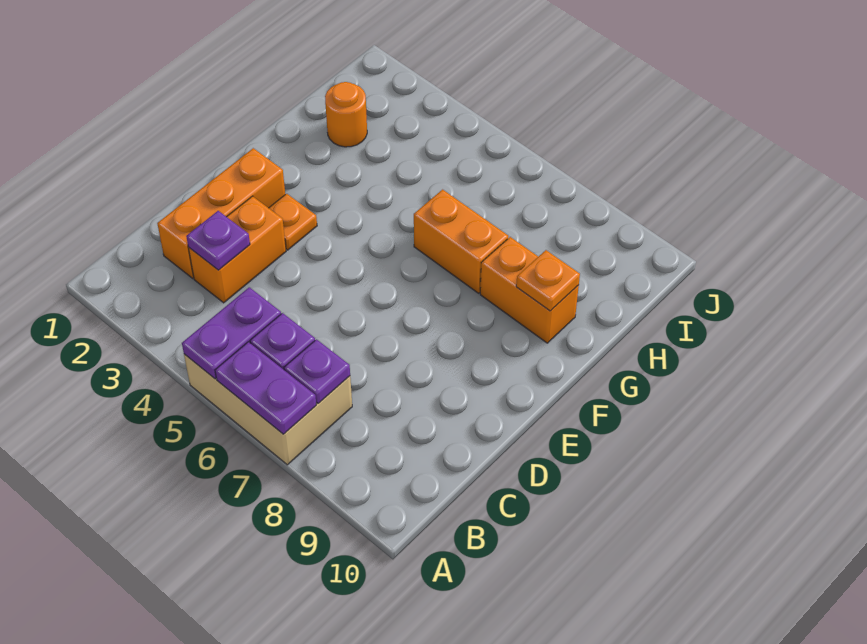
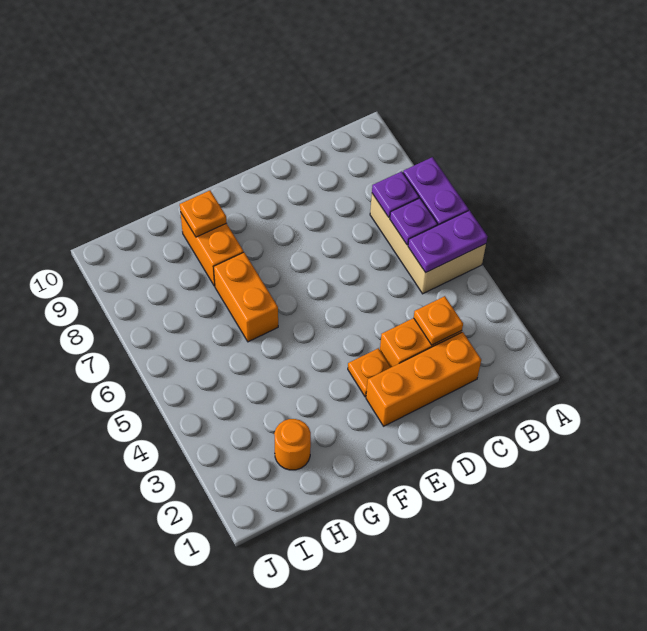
purple plate C3 level 2 -> orange plate C3 level 2

